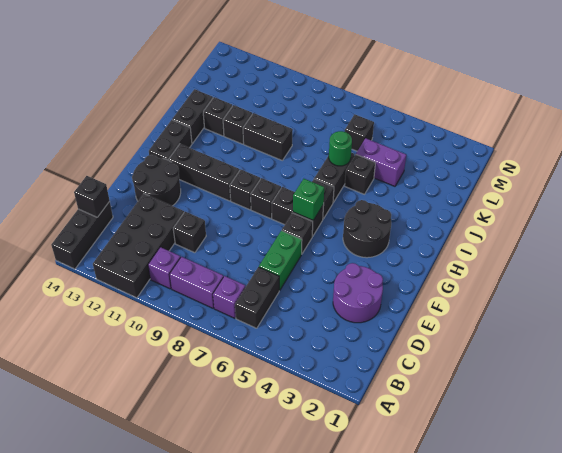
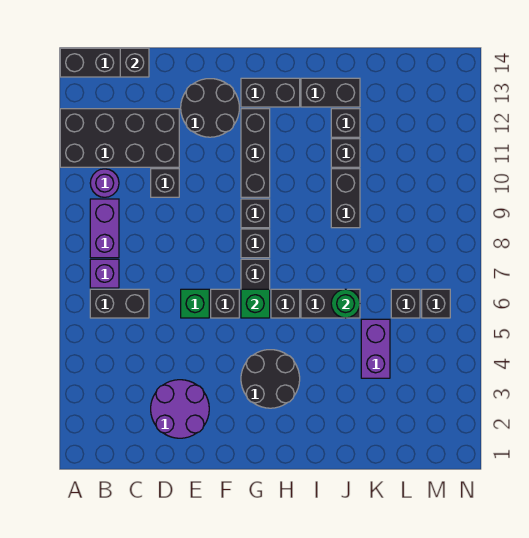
purple brick B10 level 1 -> purple round brick B10 level 1
green brick D6:E6 level 1 -> green brick E6 level 1
black brick J5 level 1 -> black brick M6 level 1

